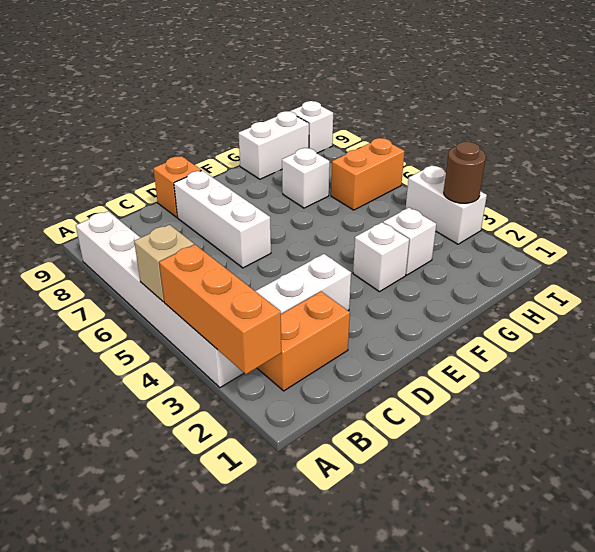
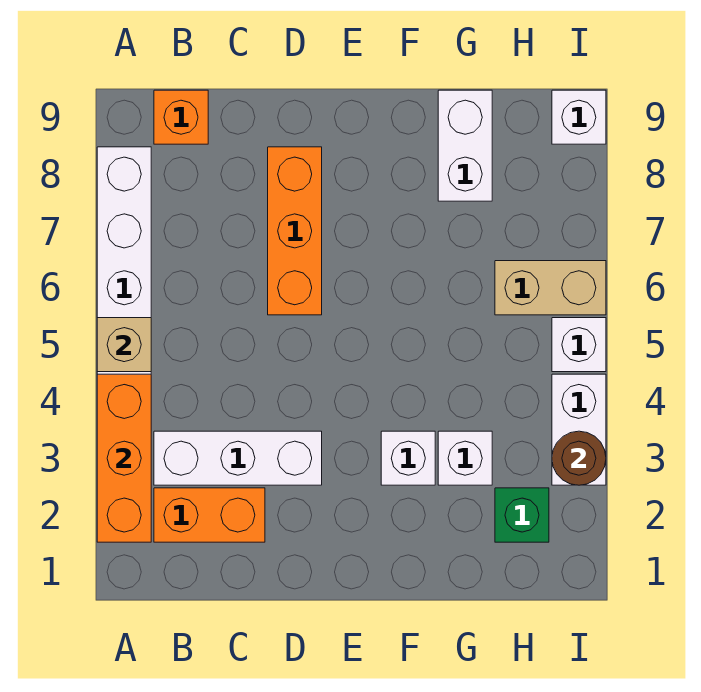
white brick D6:D8 level 1 -> orange brick D6:D8 level 1
orange brick D9 level 1 -> orange brick B9 level 1
white brick G7 level 1 -> white brick I5 level 1
white brick G9:H9 level 1 -> white brick G8:G9 level 1
none -> green brick H2 level 1
orange brick H6:I6 level 1 -> tan brick H6:I6 level 1

